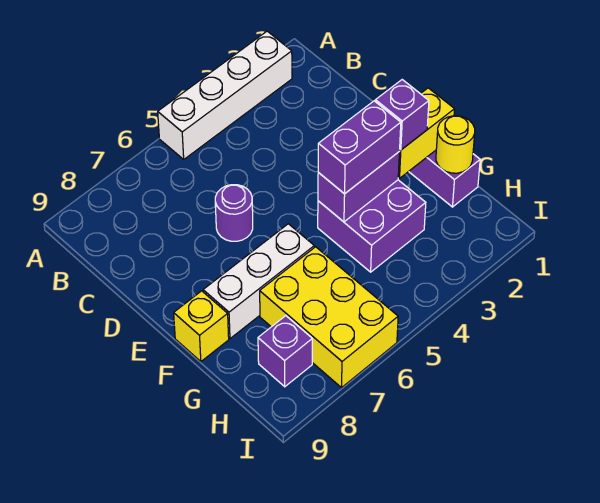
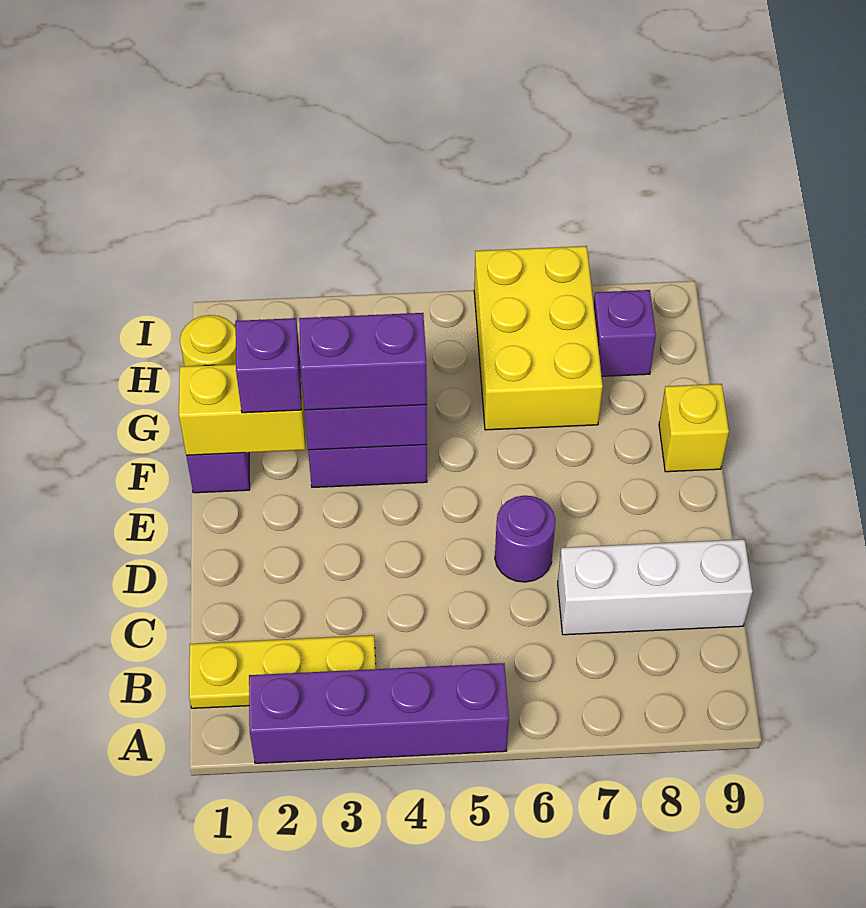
white brick A2:A5 level 1 -> purple brick A2:A5 level 1
none -> yellow plate B1:B3 level 1
white brick F6:F8 level 1 -> white brick C7:C9 level 1

